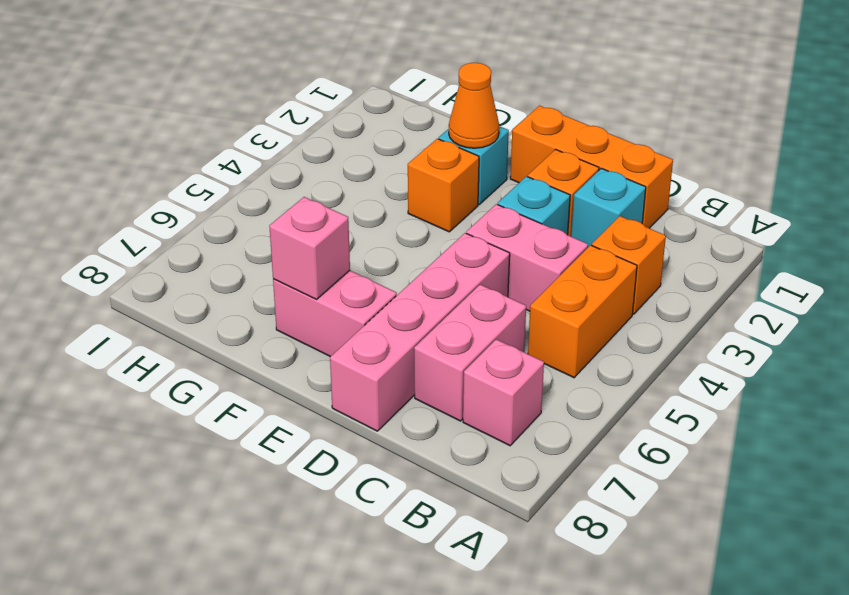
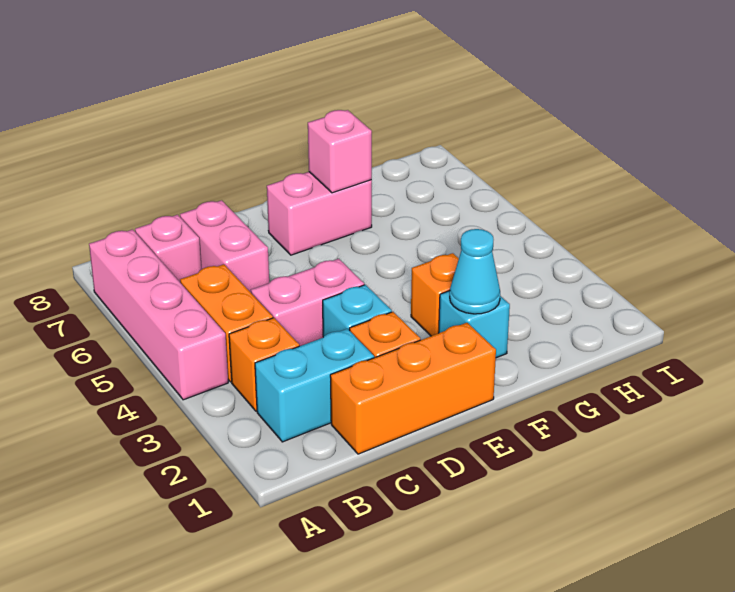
cyan brick C2 level 1 -> cyan brick B2:C2 level 1
pink brick D5:D8 level 1 -> pink brick A4:A7 level 1
orange cone F2 level 2 -> cyan cone F2 level 2

